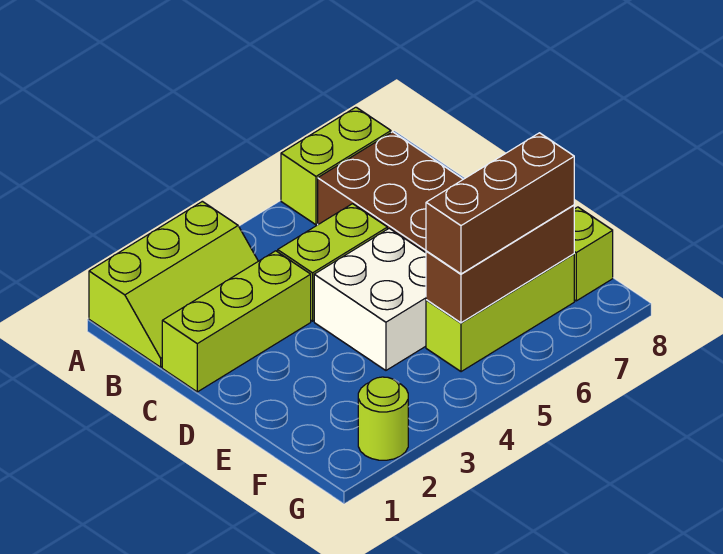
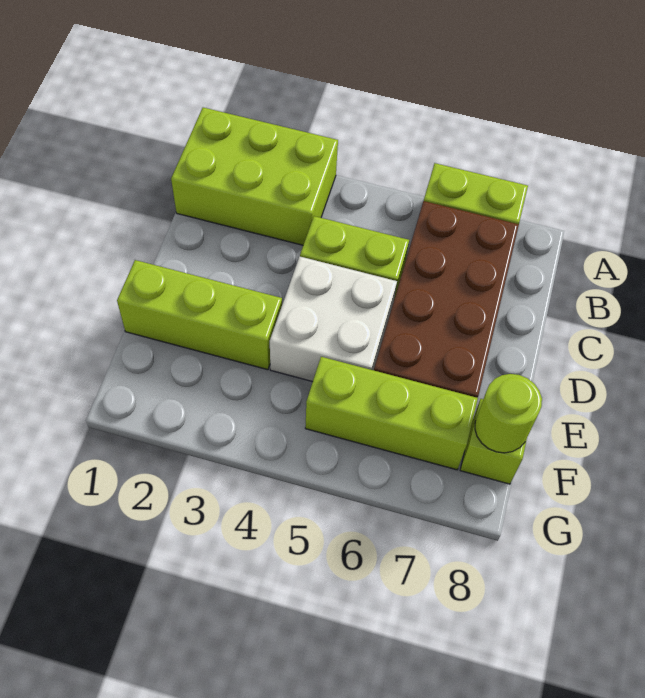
lime slope A1:B3 level 1 top A -> lime brick A1:B3 level 1
lime brick C1:C3 level 1 -> lime brick E1:E3 level 1
brown brick F5:F7 level 2 -> none
brown brick F5:F7 level 3 -> none
lime round brick G2 level 1 -> lime round brick F8 level 2

